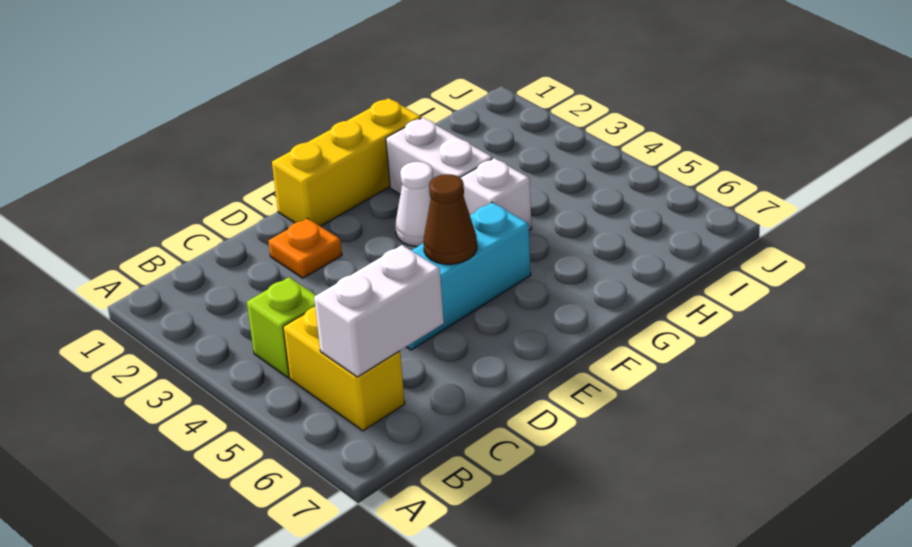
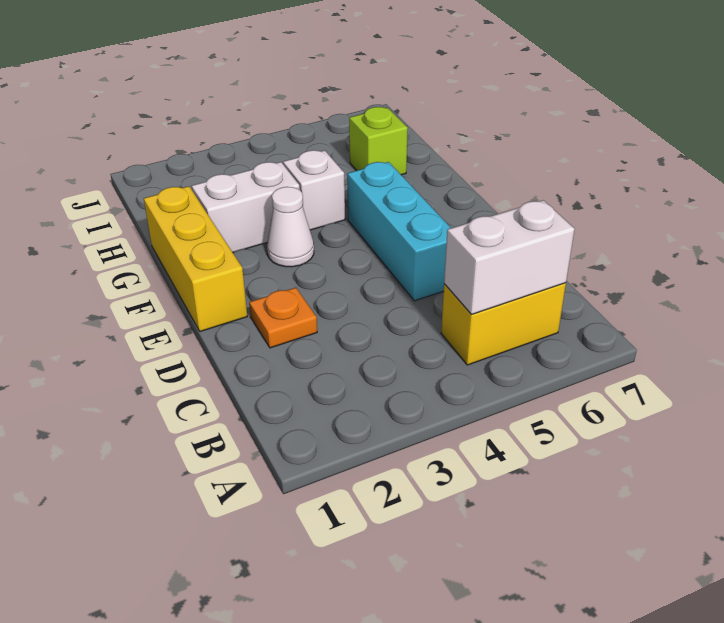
lime brick B4 level 1 -> lime brick H6 level 1
white brick B6:C6 level 2 -> white brick B5:B6 level 2
brown cone E5 level 2 -> none

